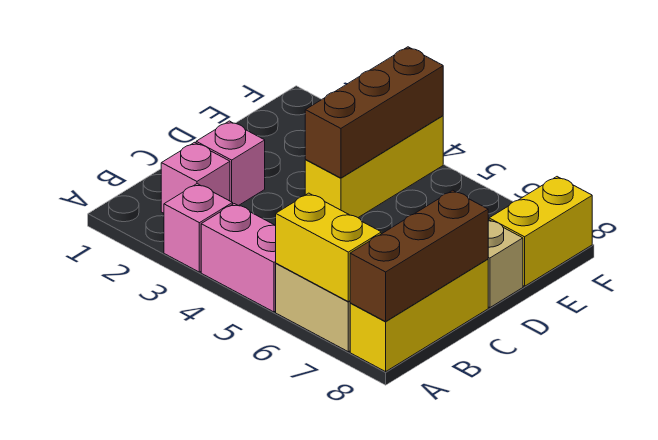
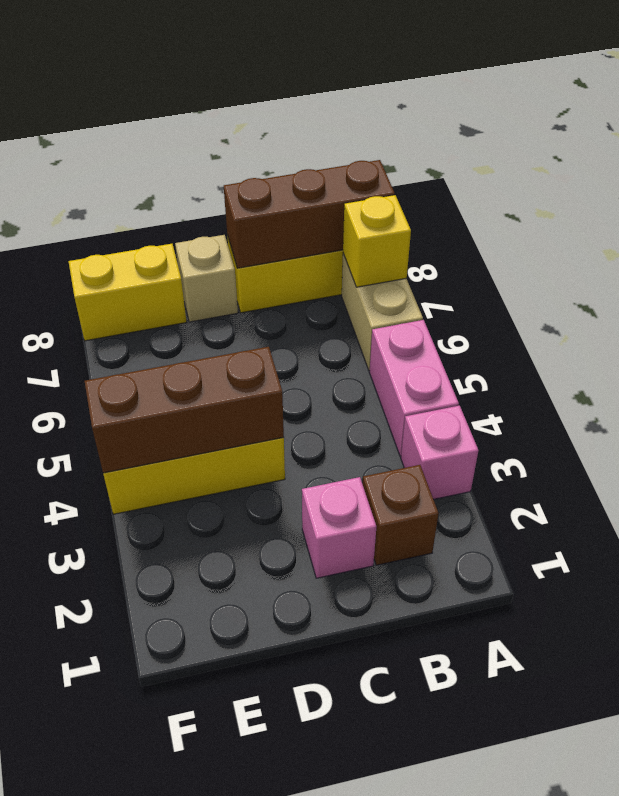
yellow brick A6:A7 level 2 -> yellow brick A7 level 2
pink brick B2 level 1 -> brown brick B2 level 1

